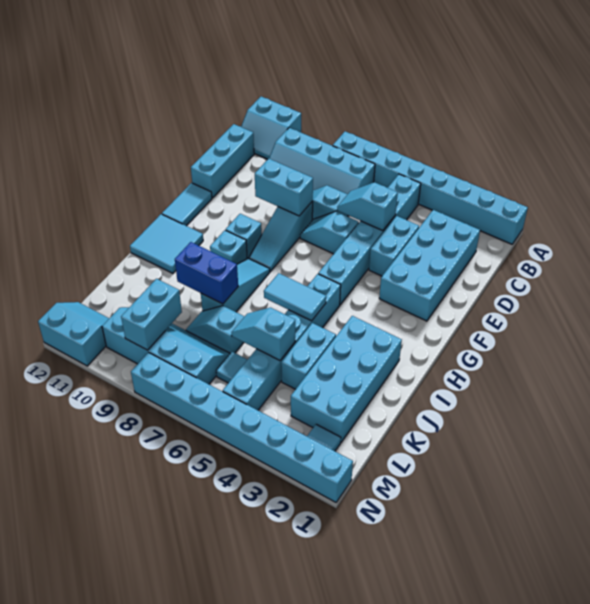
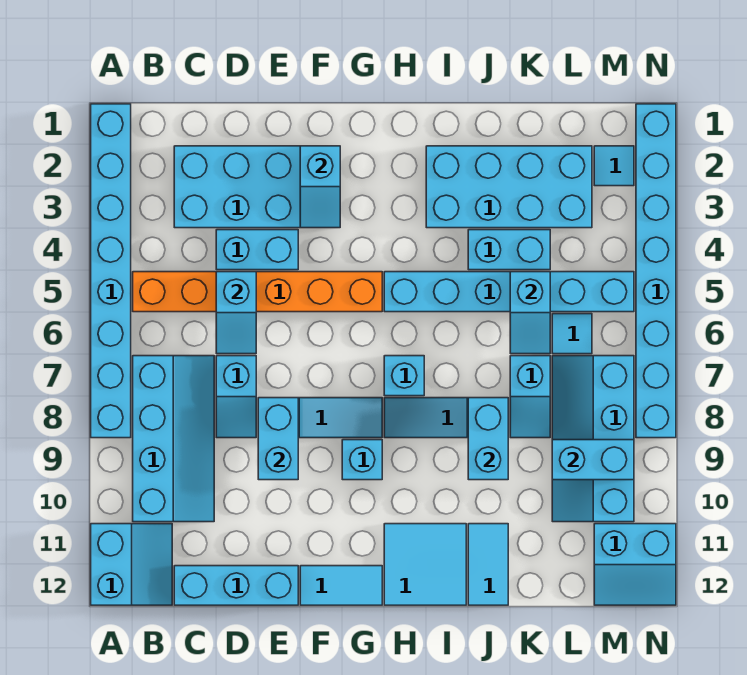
cyan brick B5:G5 level 1 -> orange brick B5:G5 level 1
cyan slope E6:E7 level 1 top 6 -> cyan slope F2:F3 level 2 top 2
cyan brick H9 level 1 -> cyan brick H7 level 1
cyan tile I5:I6 level 2 -> cyan tile J11:J12 level 1
blue brick J8:J9 level 2 -> cyan brick J8:J9 level 2
cyan slope M11:N12 level 1 top N -> cyan slope M11:N12 level 1 top 11

